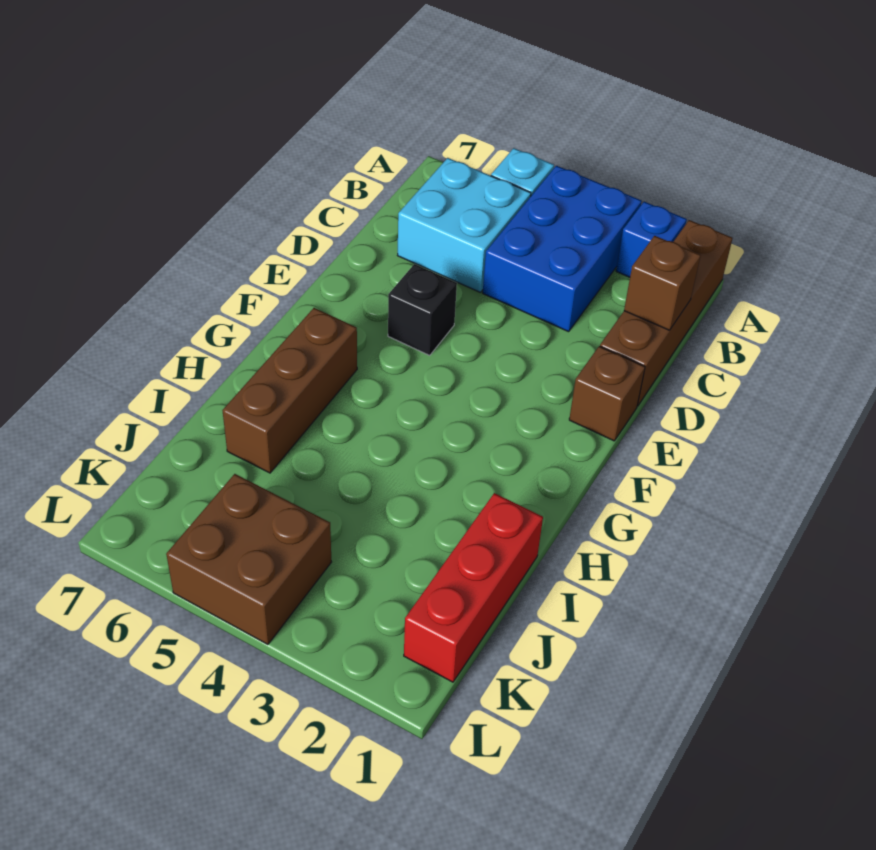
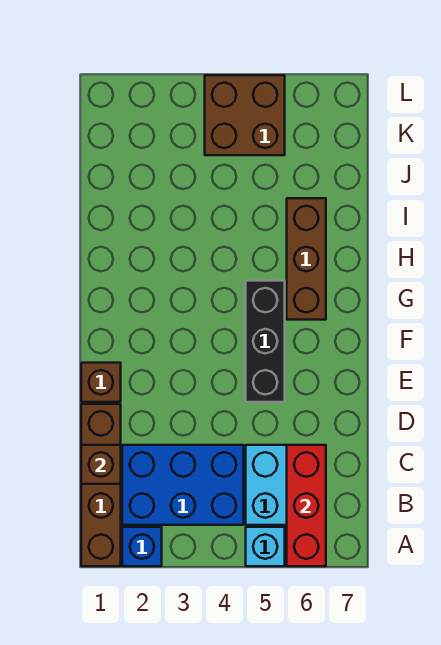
blue brick A3:C4 level 1 -> blue brick B2:C4 level 1
black brick E5 level 1 -> black brick E5:G5 level 1
red brick I1:K1 level 1 -> red brick A6:C6 level 2

